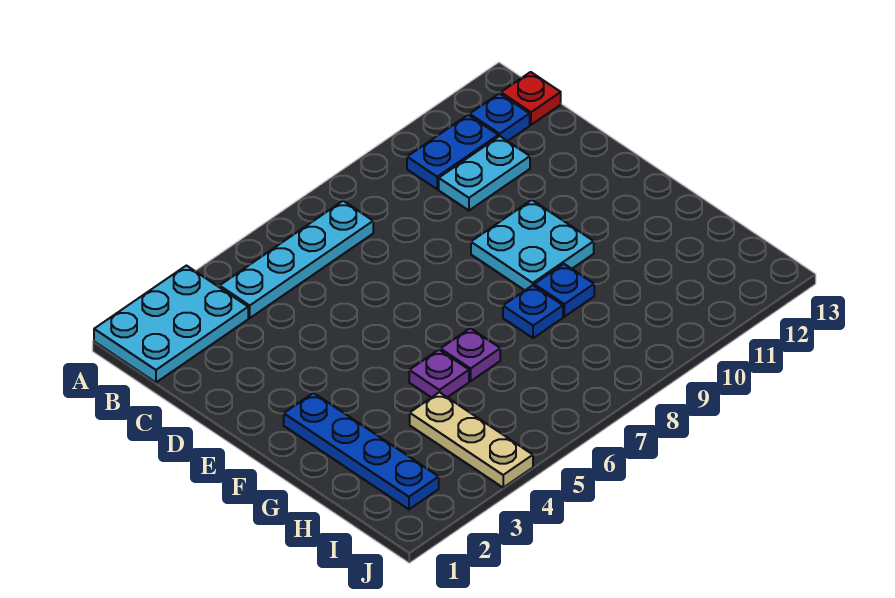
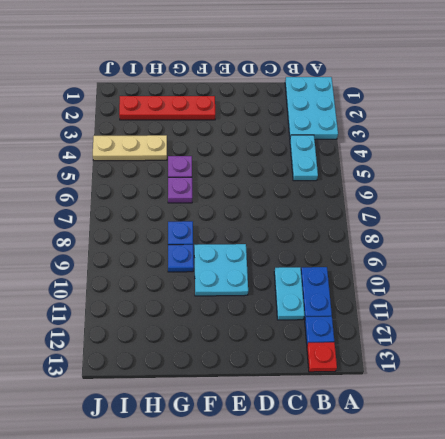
cyan plate B4:B7 level 1 -> cyan plate B4:B5 level 1
blue plate F2:I2 level 1 -> red plate F2:I2 level 1

